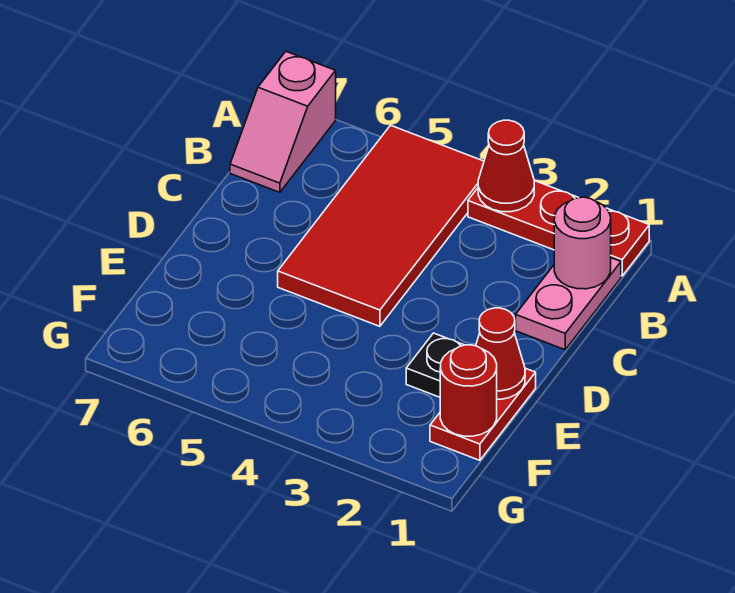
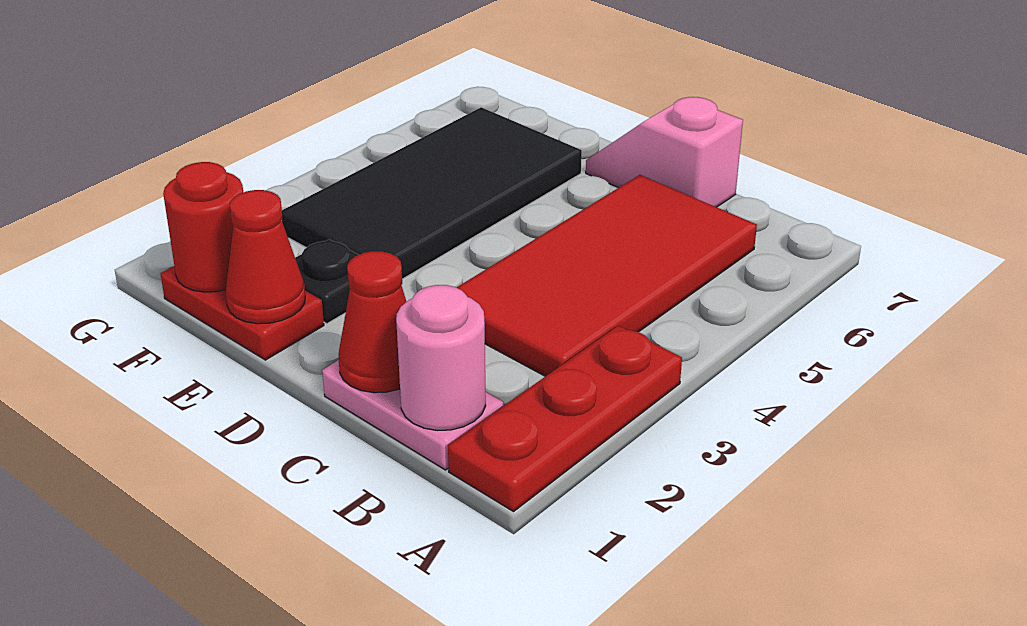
red cone A3 level 2 -> red cone C1 level 2
red tile A4:D5 level 1 -> red tile B3:C6 level 1
pink slope A7:B7 level 1 top A -> pink slope C7:D7 level 1 top C
none -> black tile E3:F6 level 1

